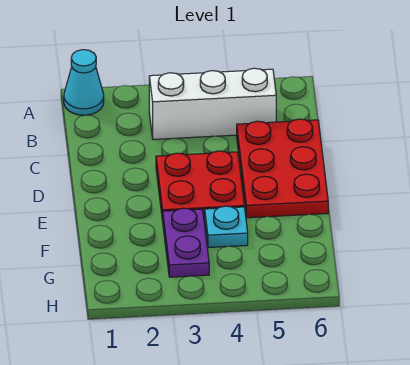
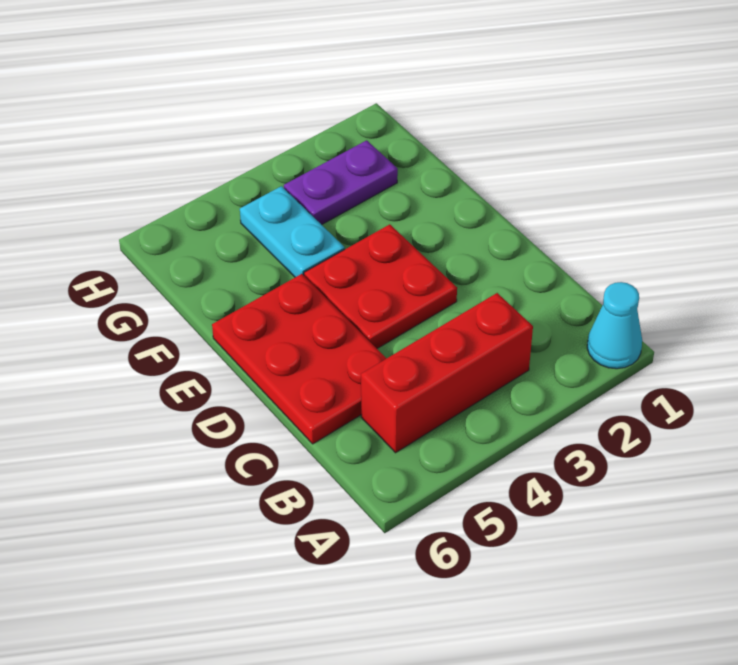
white brick B3:B5 level 1 -> red brick B3:B5 level 1
purple plate F3:G3 level 1 -> purple plate G2:G3 level 1
cyan plate F4 level 1 -> cyan plate F4:G4 level 1

